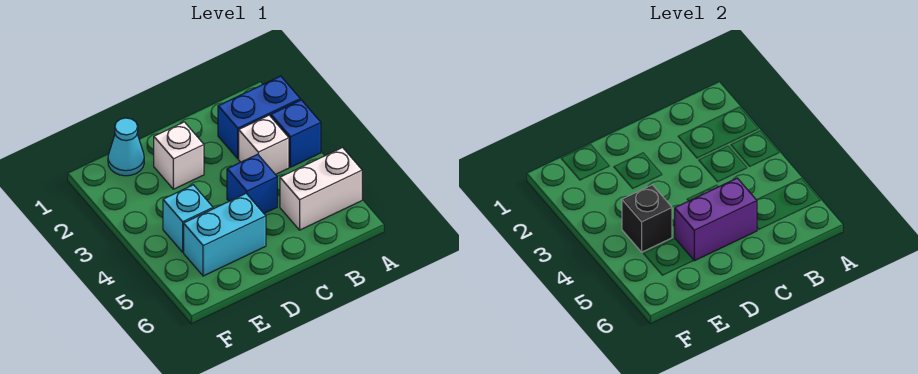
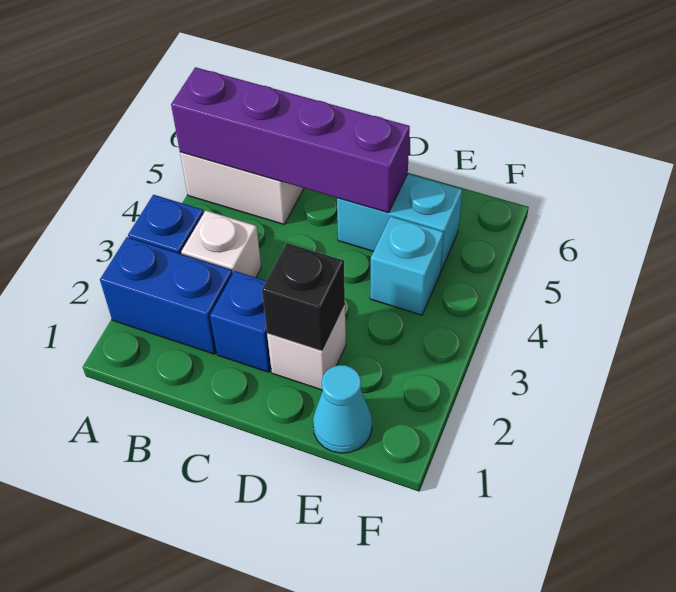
blue brick C4 level 1 -> blue brick C2 level 1
purple brick C5:D5 level 2 -> purple brick A5:D5 level 2
black brick E4 level 2 -> black brick D2 level 2

